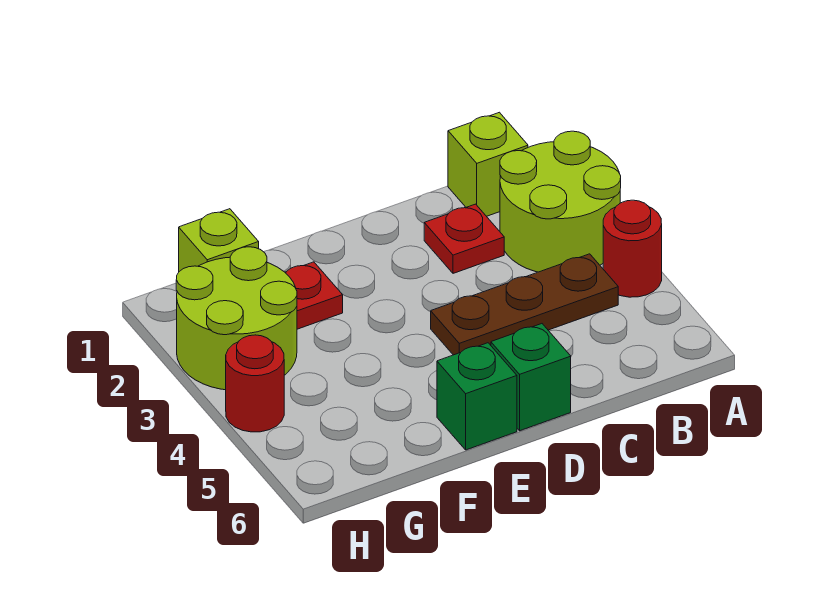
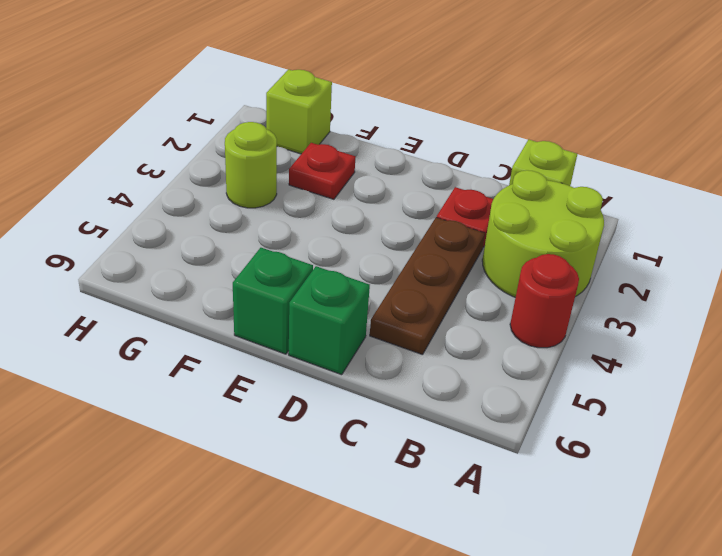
brown plate B4:D4 level 1 -> brown plate C3:C5 level 1
lime round brick G2:H3 level 1 -> lime round brick G3 level 1
red round brick H4 level 1 -> none

